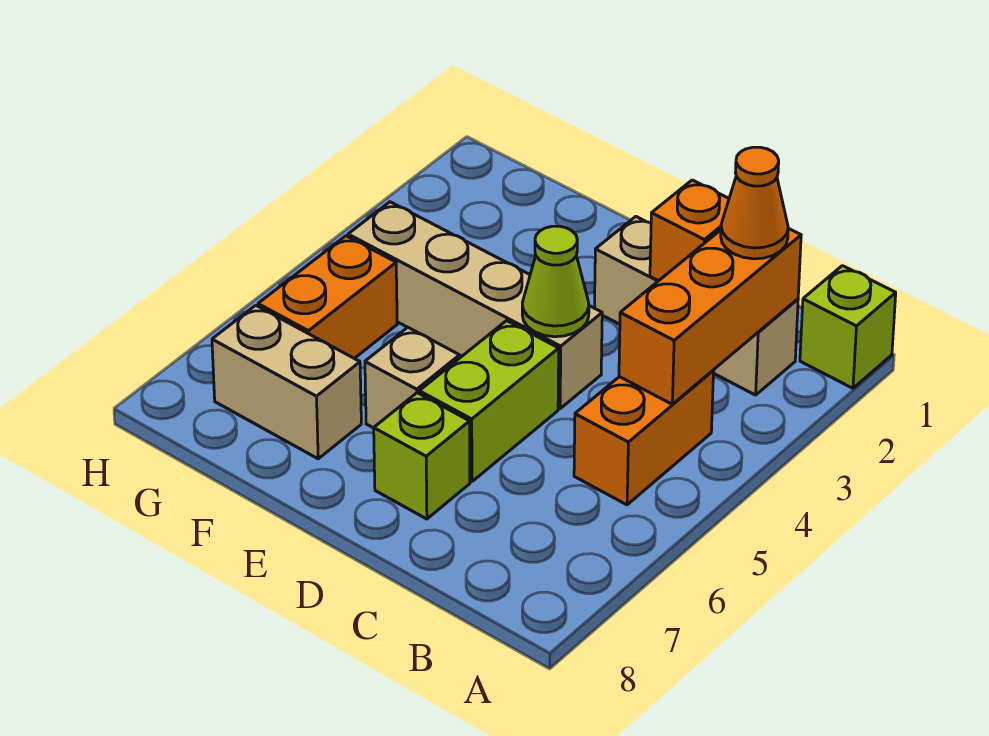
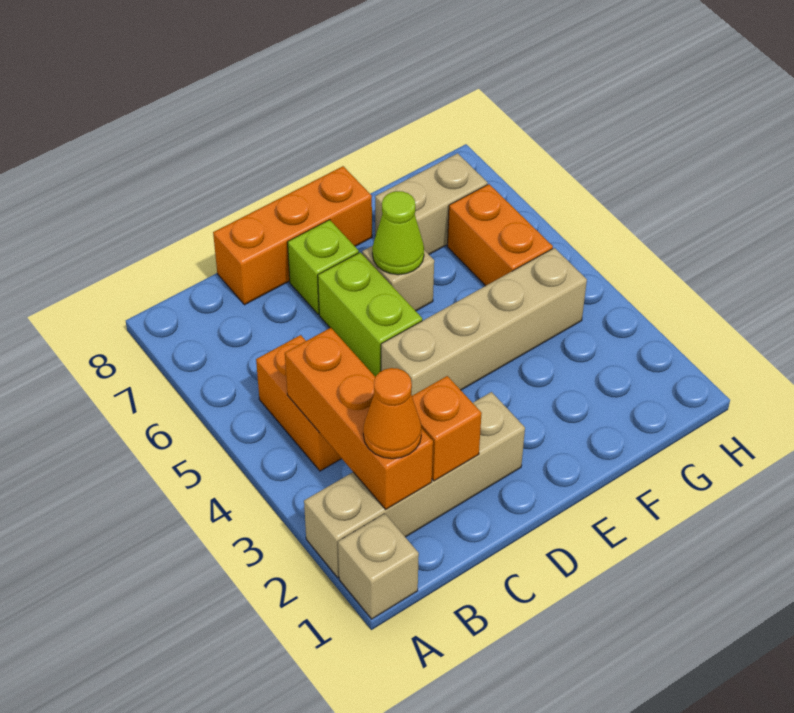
lime brick A1 level 1 -> tan brick A1 level 1
tan brick B2:D2 level 1 -> tan brick A2:D2 level 1
none -> orange brick C8:E8 level 1
lime cone D4 level 2 -> lime cone E6 level 2

